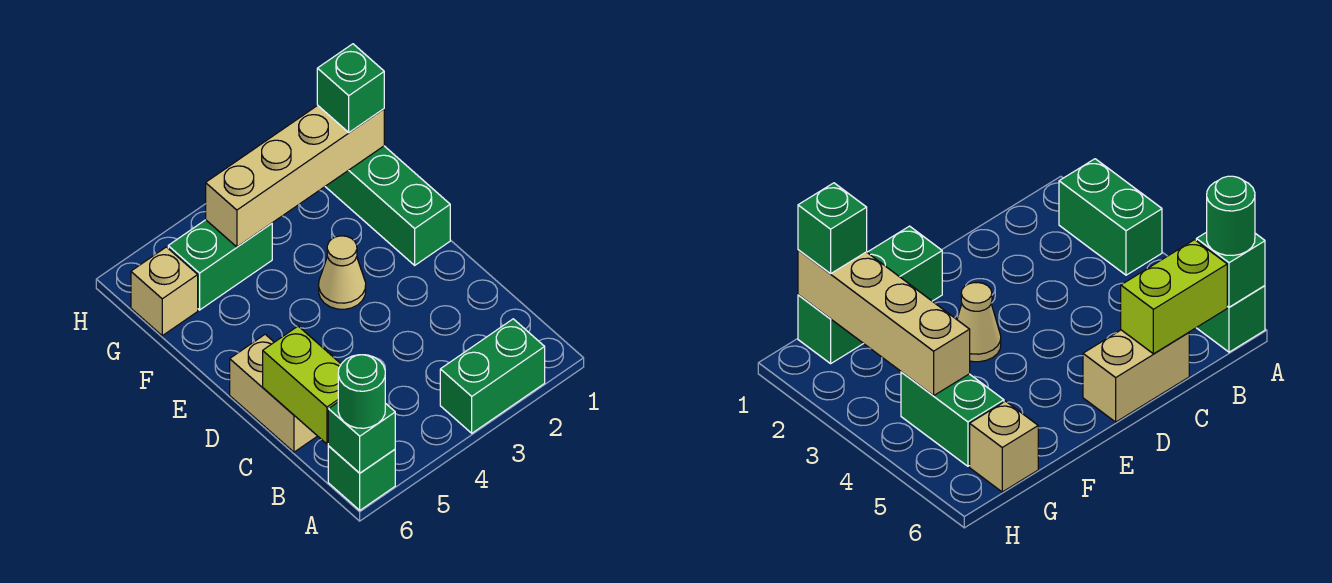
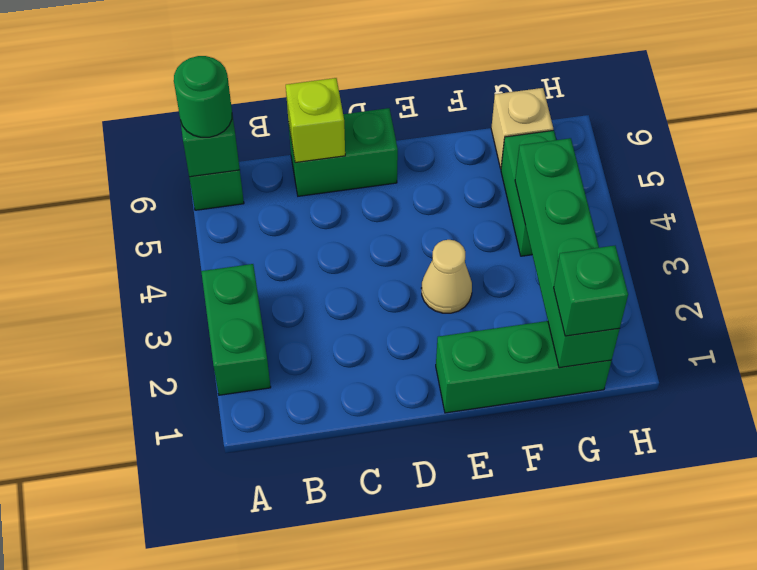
lime brick B6:C6 level 2 -> lime brick C6 level 2
tan brick C6:D6 level 1 -> green brick C6:D6 level 1
tan brick G1:G4 level 2 -> green brick G1:G4 level 2

